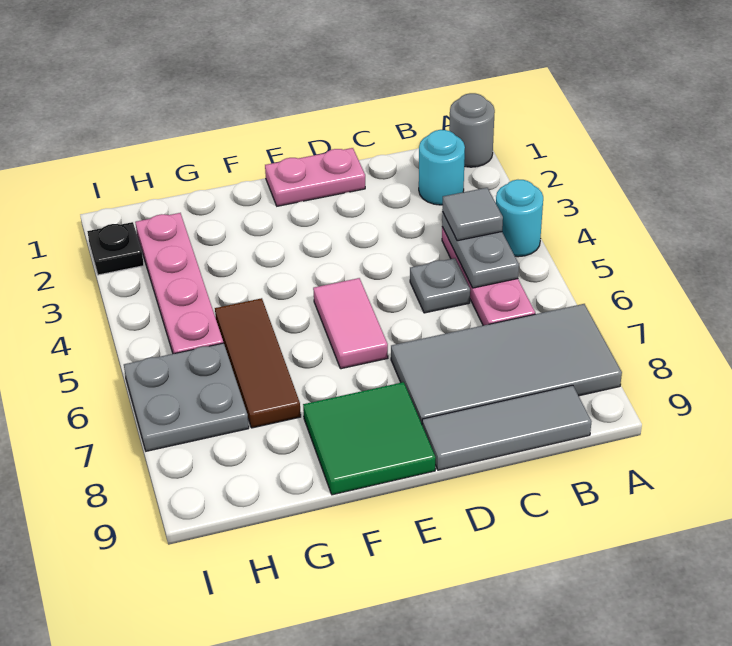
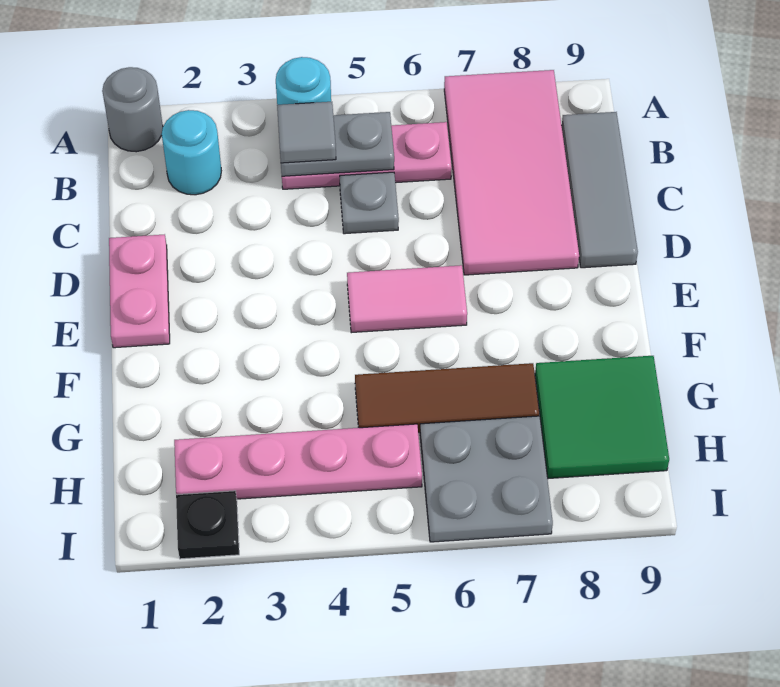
grey tile A7:D8 level 1 -> pink tile A7:D8 level 1
green tile E8:F9 level 1 -> green tile G8:H9 level 1

